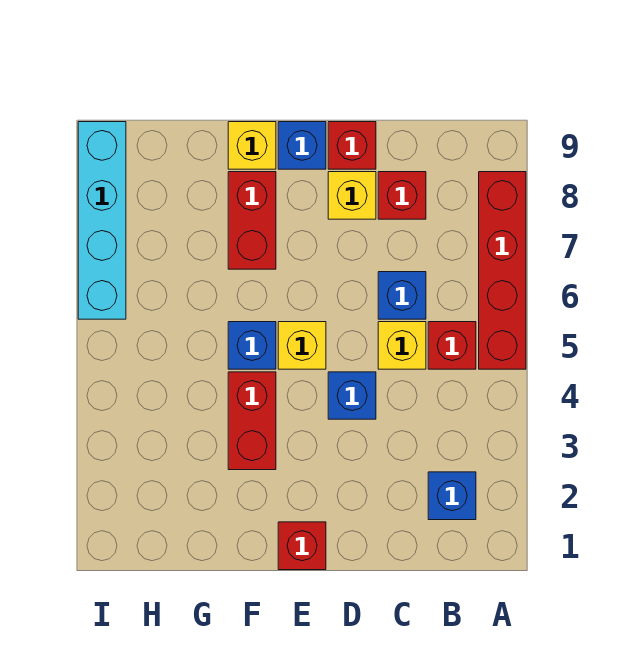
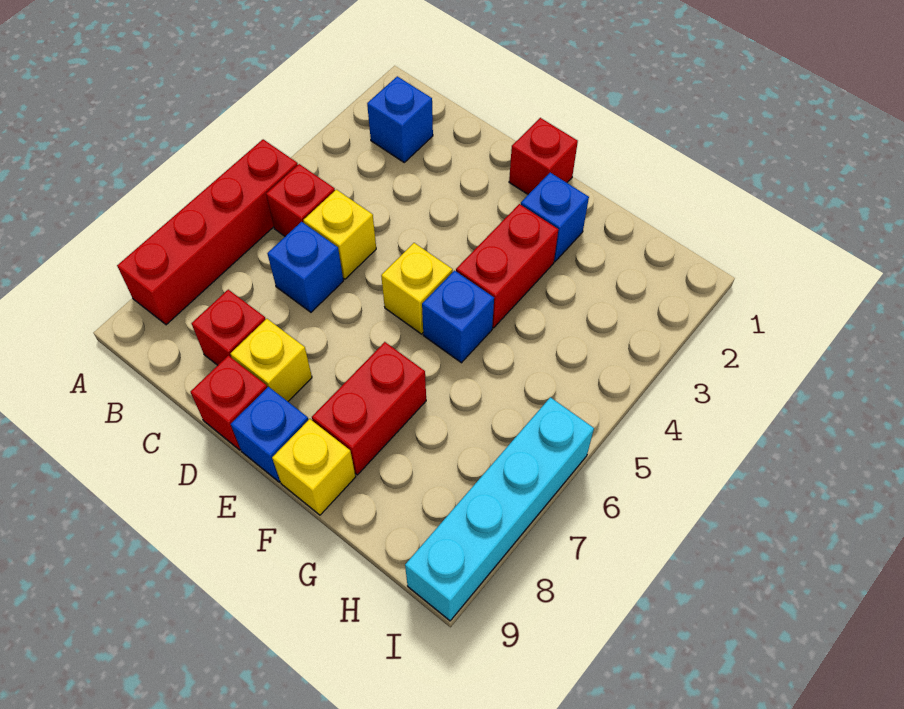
blue brick D4 level 1 -> blue brick F2 level 1

